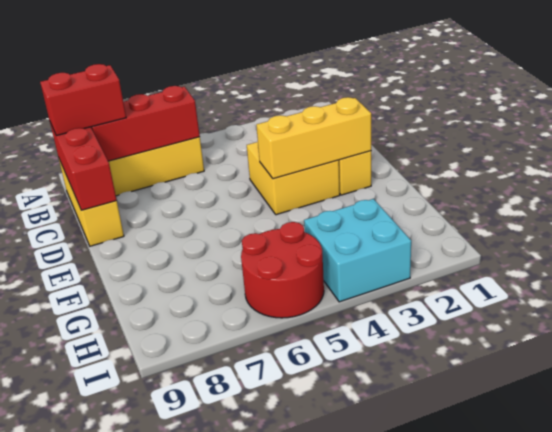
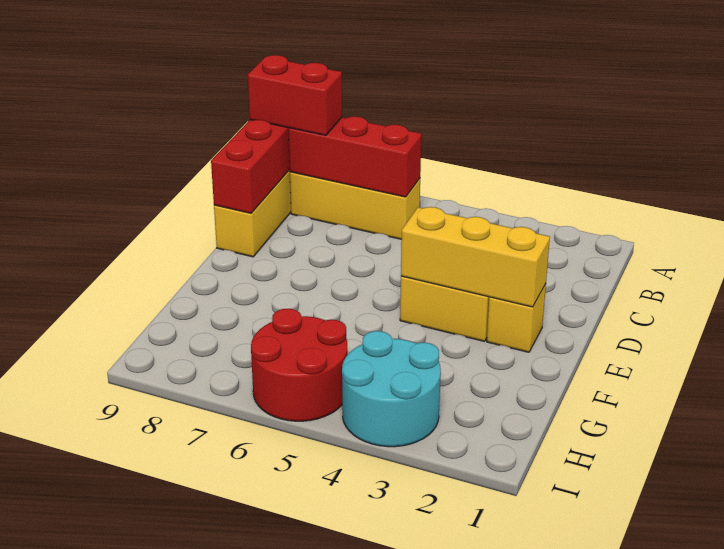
cyan brick H3:I4 level 1 -> cyan round brick H3:I4 level 1

